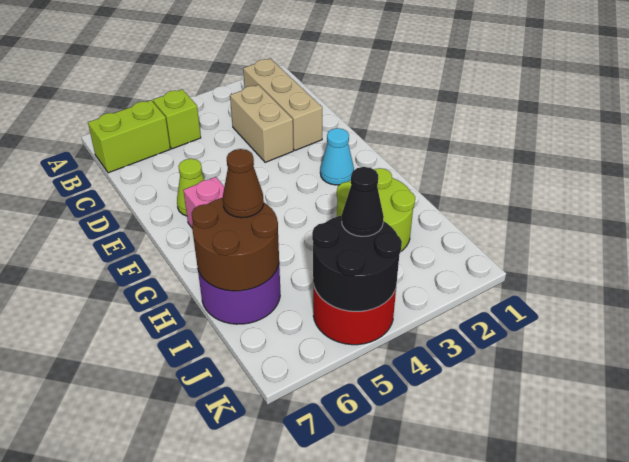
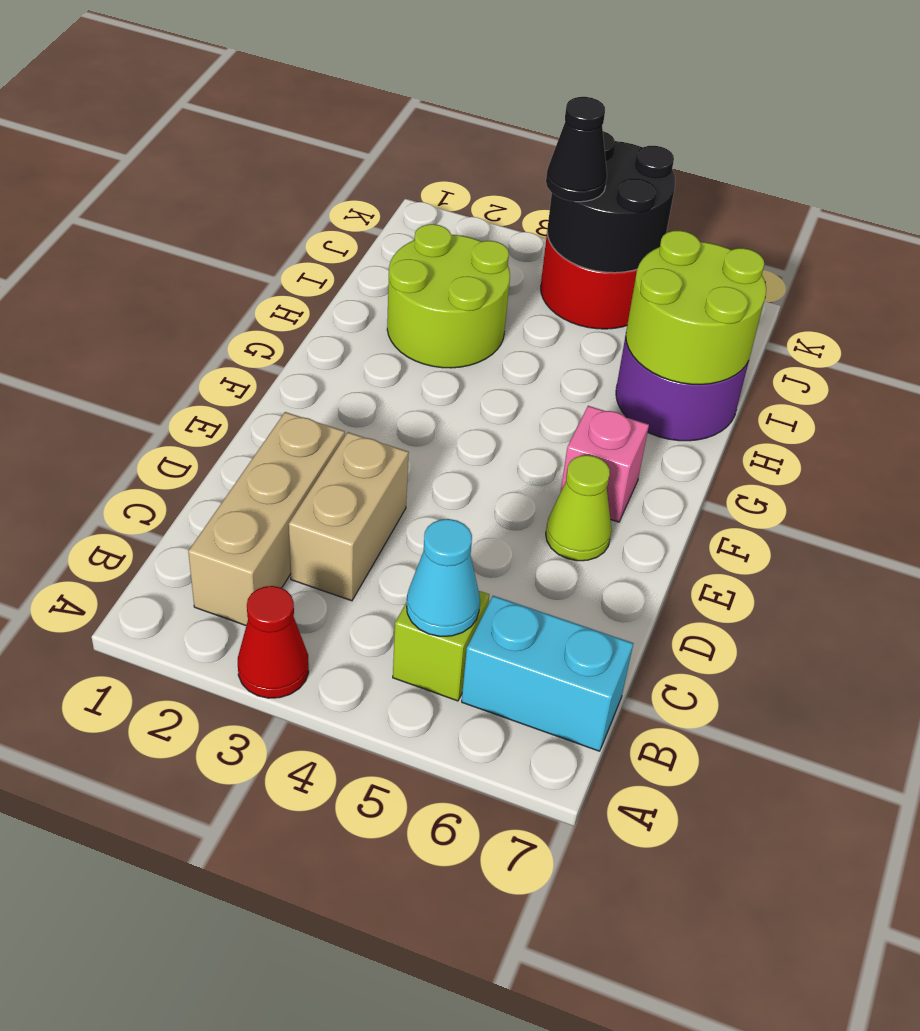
none -> red cone A3 level 1
lime brick B6:B7 level 1 -> cyan brick B6:B7 level 1
cyan cone F2 level 1 -> cyan cone B5 level 2
brown round brick H6:I7 level 2 -> lime round brick H6:I7 level 2
brown cone H6 level 3 -> none

